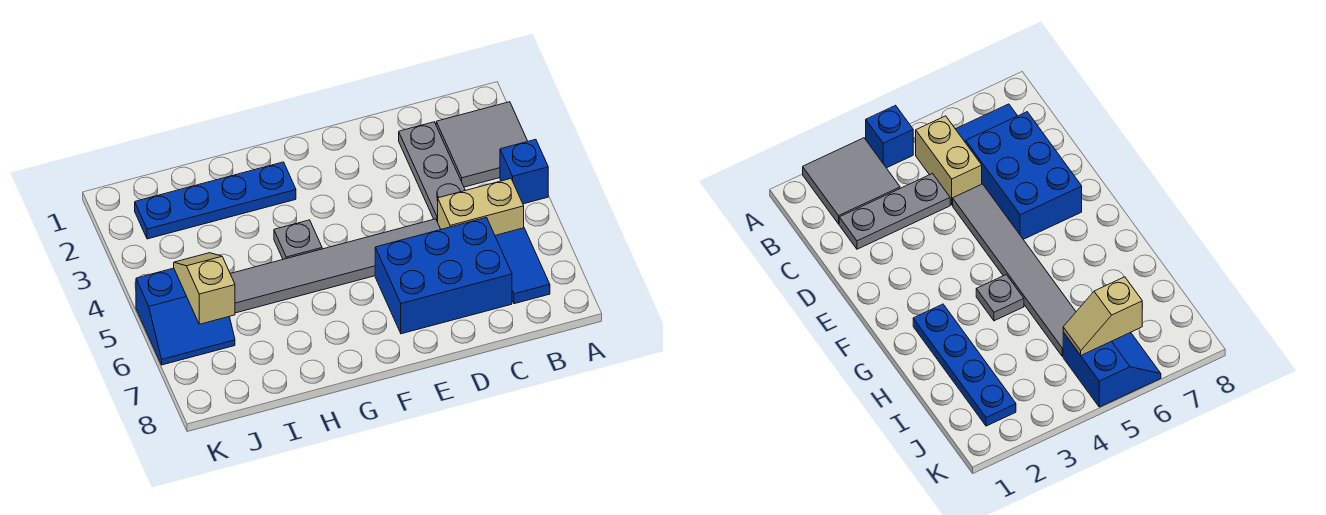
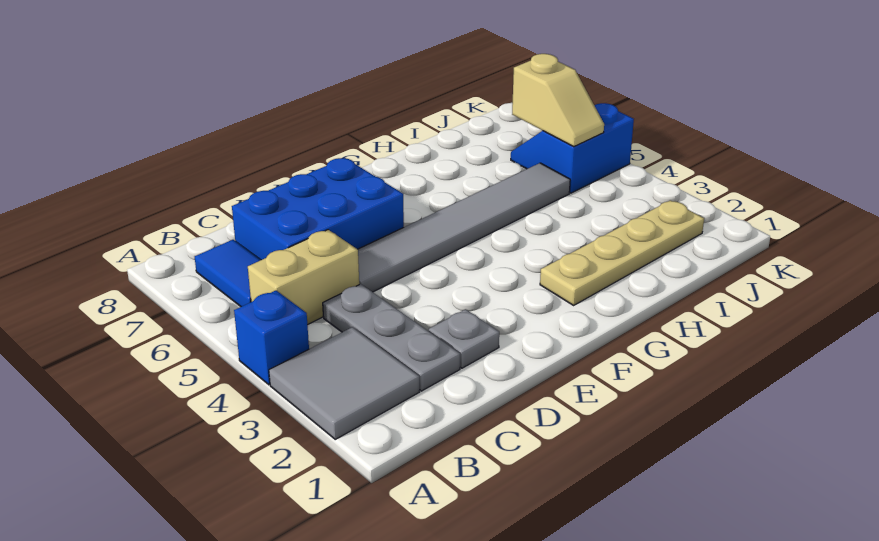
blue plate G2:J2 level 1 -> tan plate G2:J2 level 1
grey plate G4 level 1 -> grey plate D2 level 1

